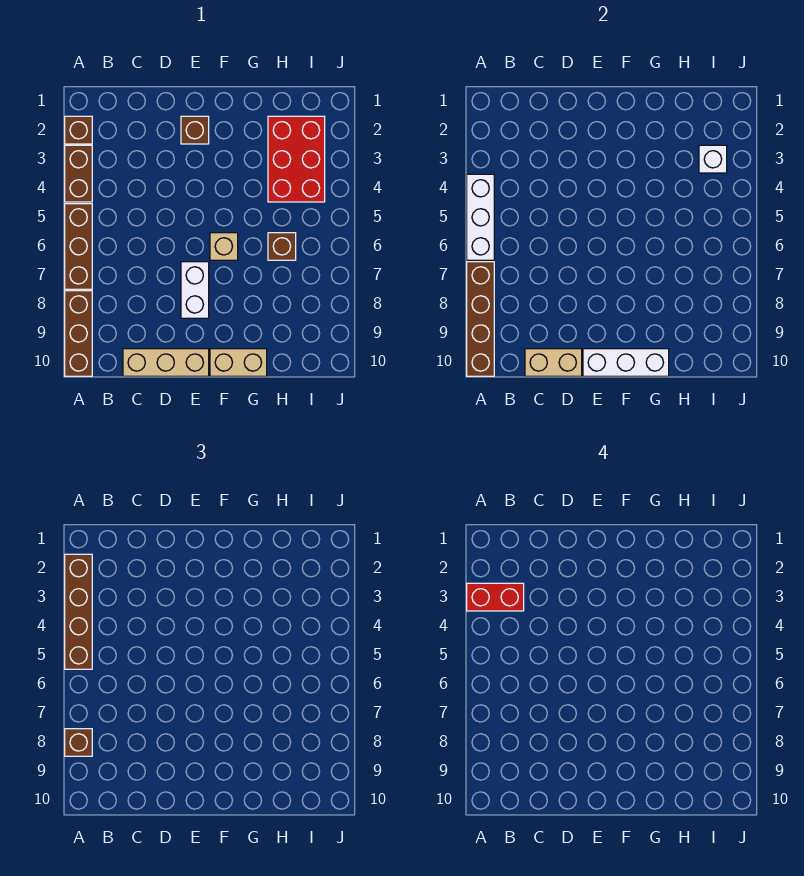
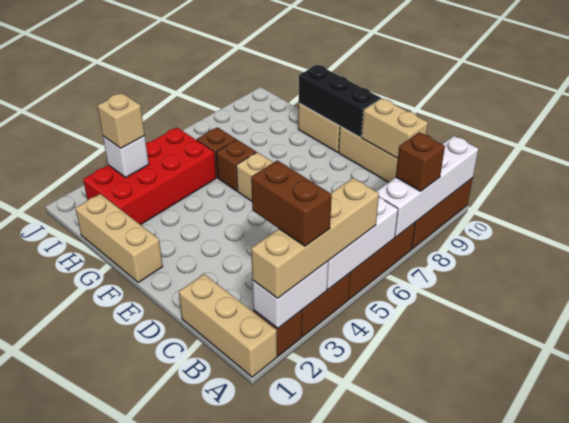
none -> tan brick A1:C1 level 1
brown brick A2:A5 level 3 -> tan brick A2:A5 level 3
red brick A3:B3 level 4 -> brown brick A3:B3 level 4
brown brick A7:A10 level 2 -> white brick A7:A10 level 2
brown brick E2 level 1 -> brown brick G6 level 1
white brick E7:E8 level 1 -> white brick A2:A3 level 2
white brick E10:G10 level 2 -> black brick E10:G10 level 2
none -> tan brick F1:H1 level 1
red brick H2:I4 level 1 -> red brick H2:I5 level 1
none -> tan brick I3 level 3

